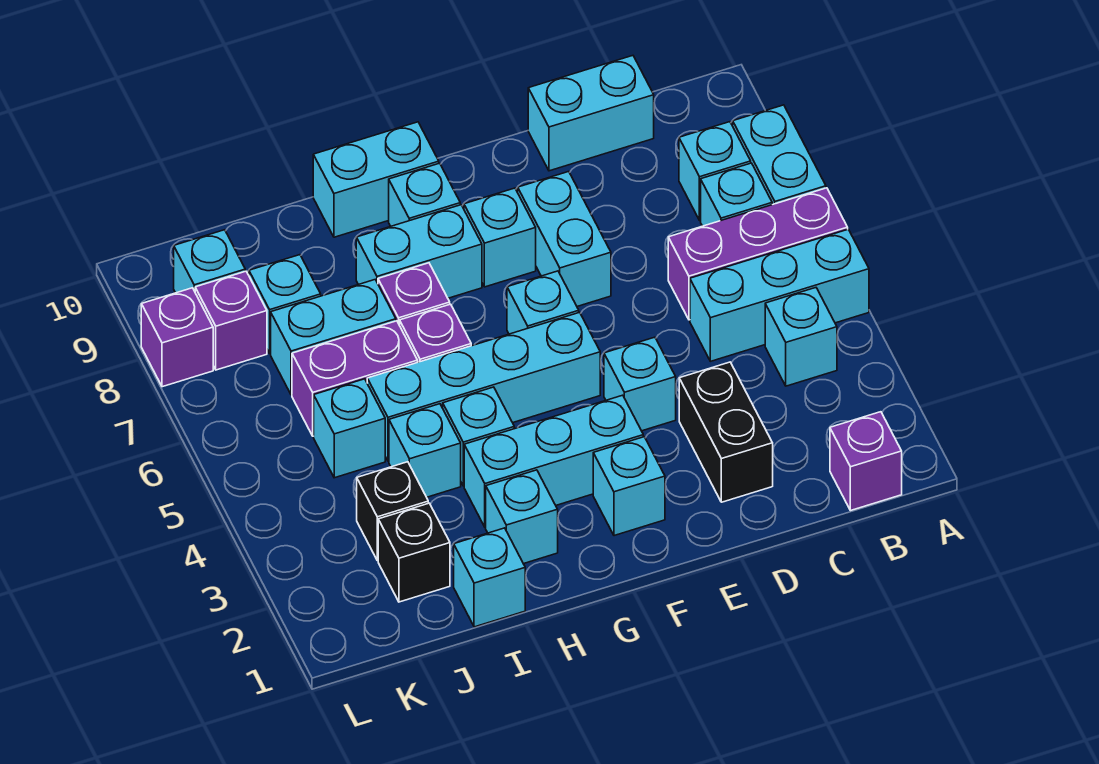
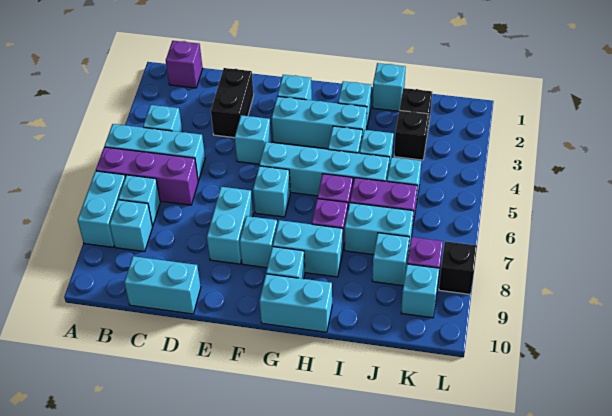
purple brick L8 level 1 -> black brick L8 level 1

